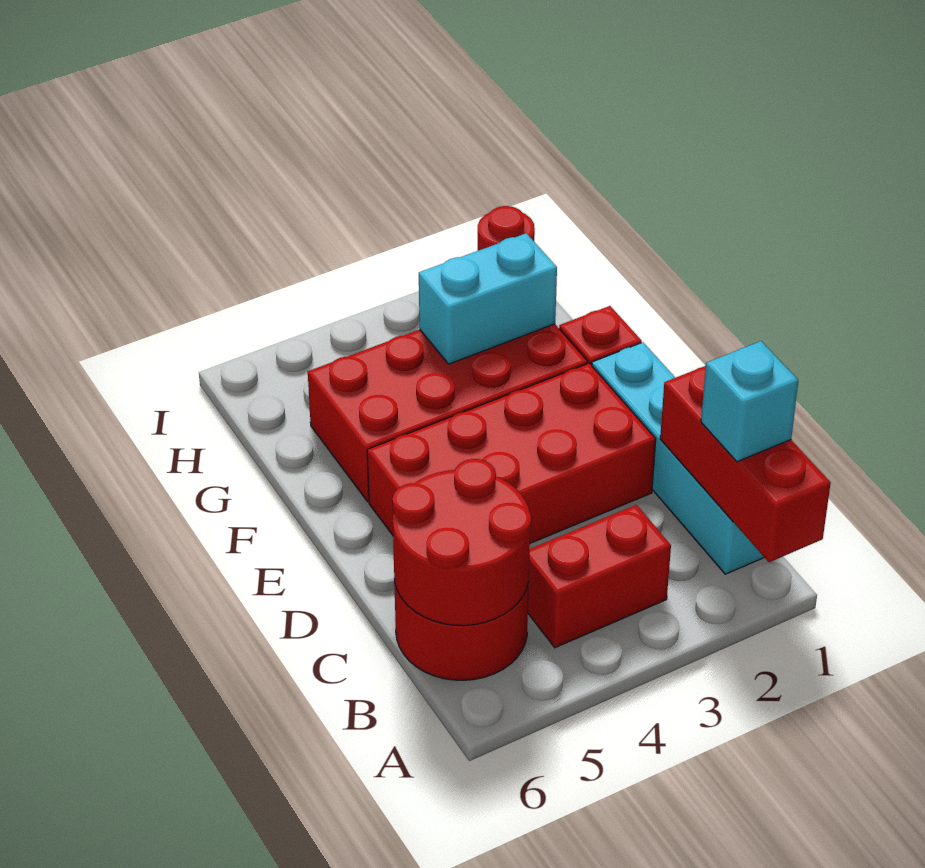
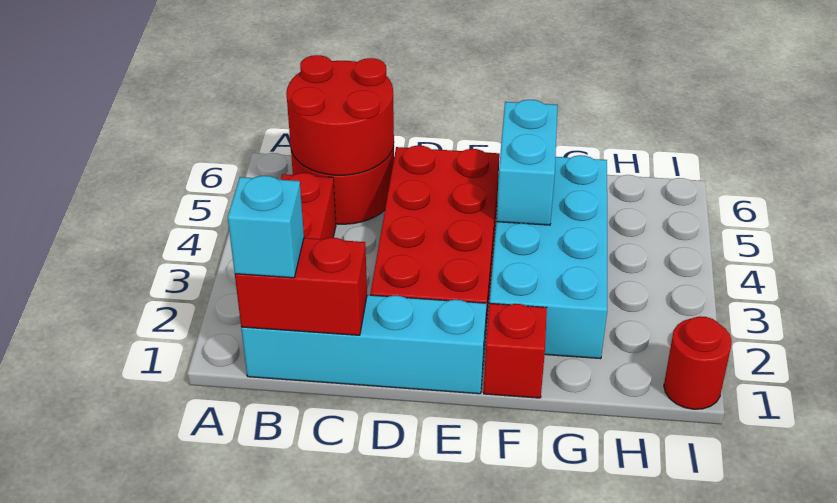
red brick A1:C1 level 2 -> red brick B1:C1 level 2
red brick F2:G5 level 1 -> cyan brick F2:G5 level 1
cyan brick G2:G3 level 2 -> cyan brick F4:F5 level 2

